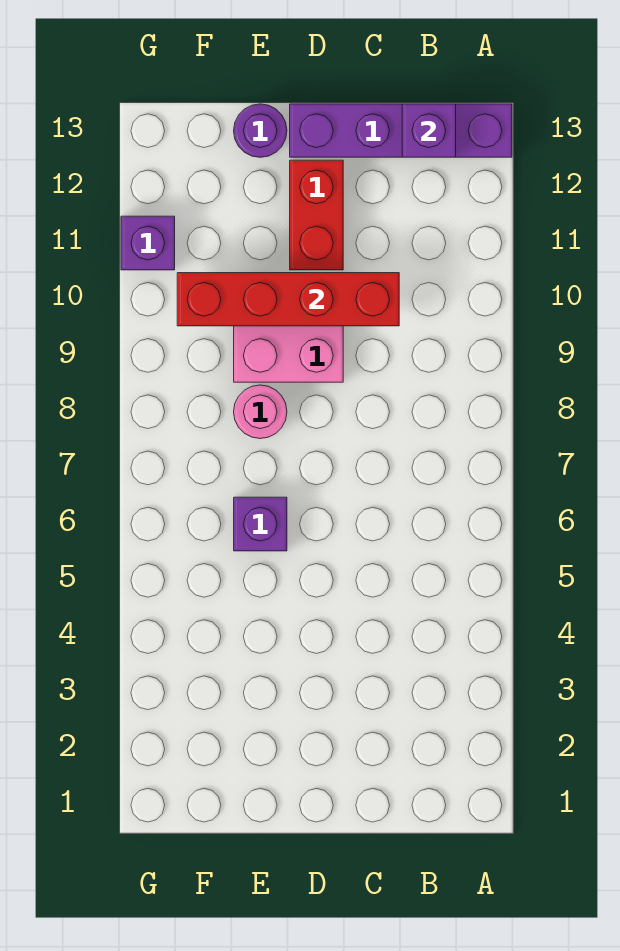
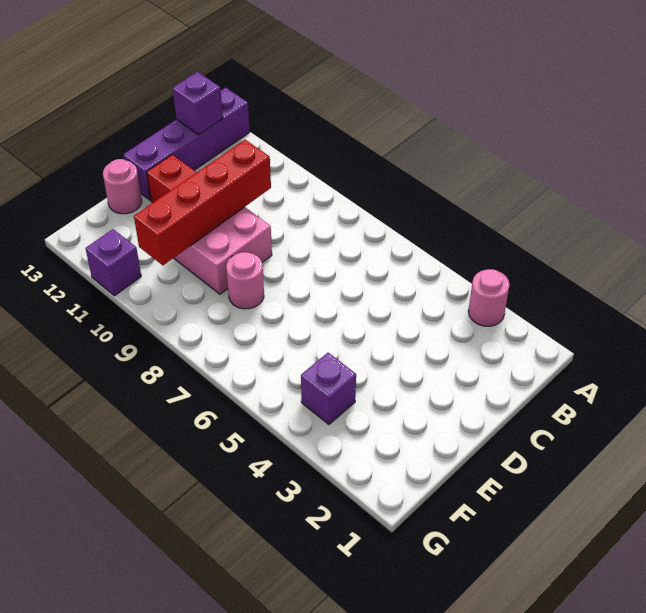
none -> pink round brick A3 level 1
purple brick E6 level 1 -> purple brick F4 level 1
purple round brick E13 level 1 -> pink round brick E13 level 1

